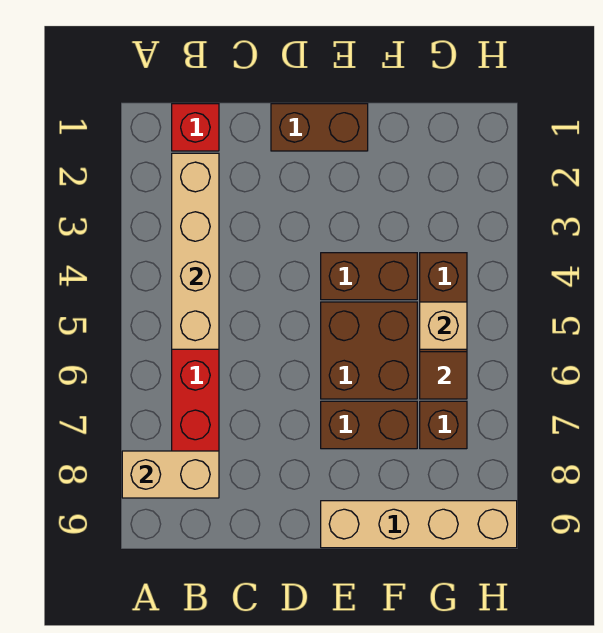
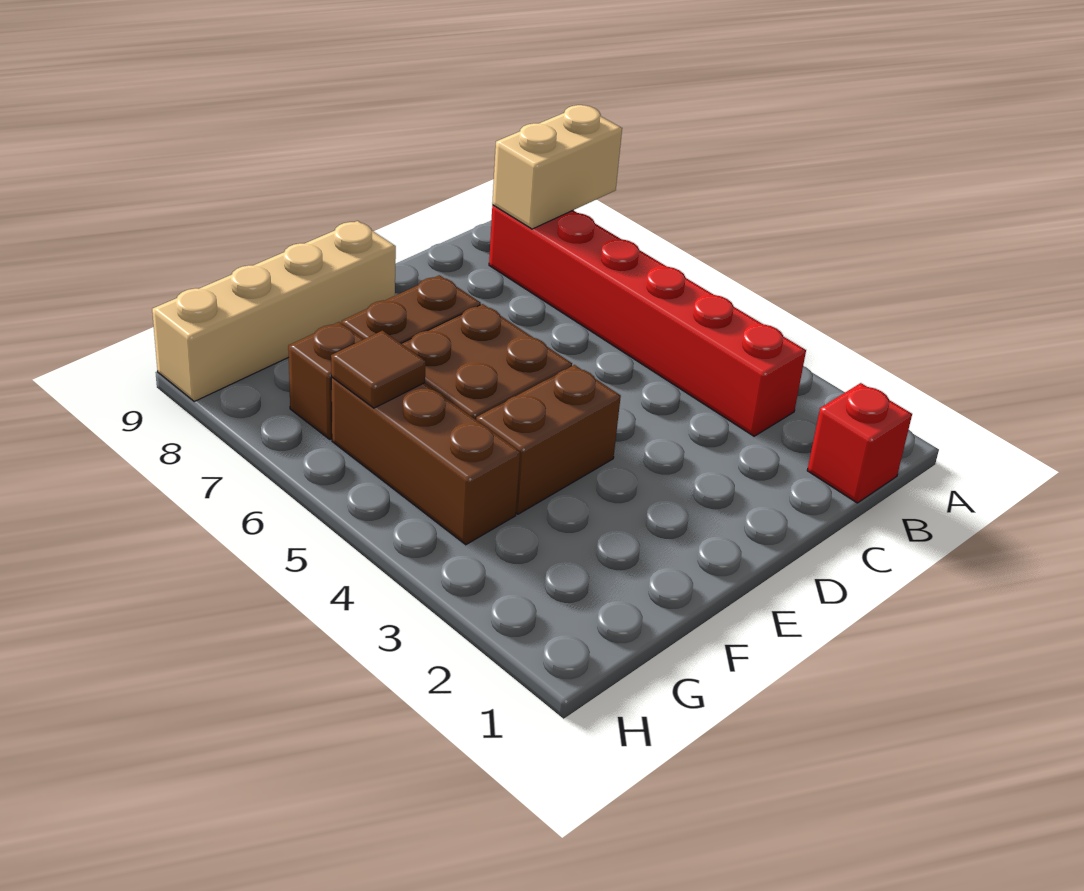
tan brick B2:B5 level 2 -> none
brown brick D1:E1 level 1 -> none
tan brick G5 level 2 -> none

